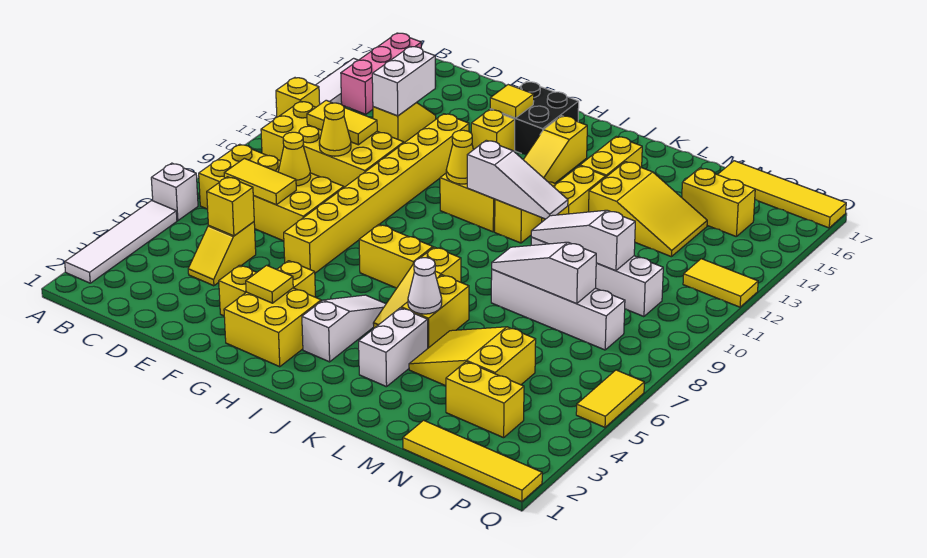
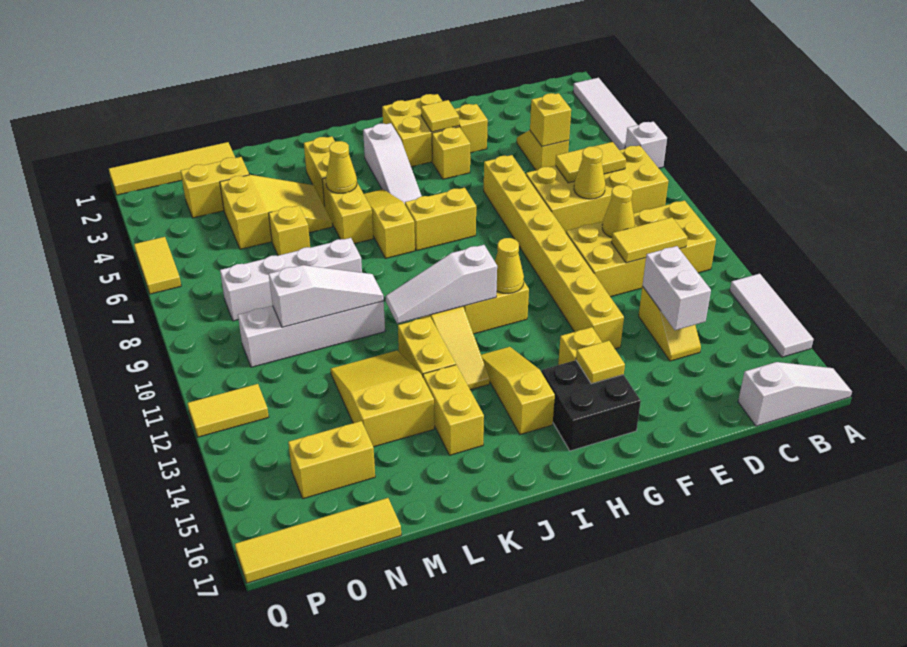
yellow brick A12 level 1 -> yellow brick M6 level 1
pink brick B14:B16 level 1 -> none
white brick K3:K4 level 1 -> yellow brick K3:K4 level 1
white cone K5 level 2 -> yellow cone K5 level 2
white slope L8:N8 level 2 top N -> white slope A17:C17 level 1 top C
yellow slope L13:N14 level 1 top L -> yellow slope L12:M14 level 1 top 14

